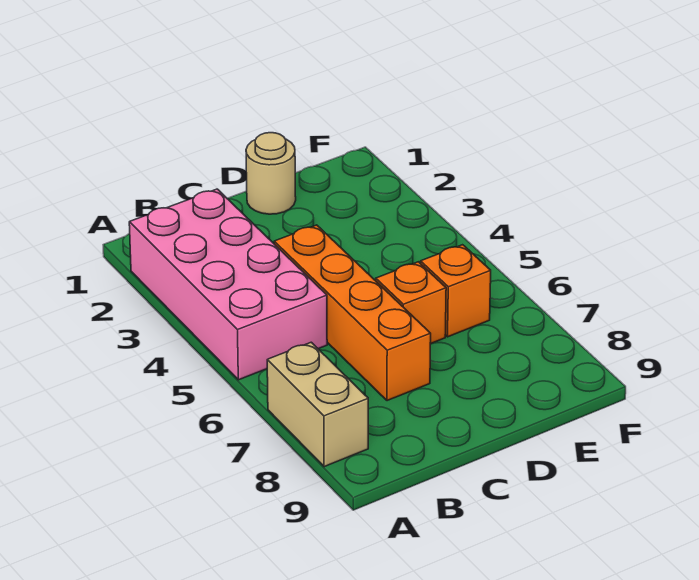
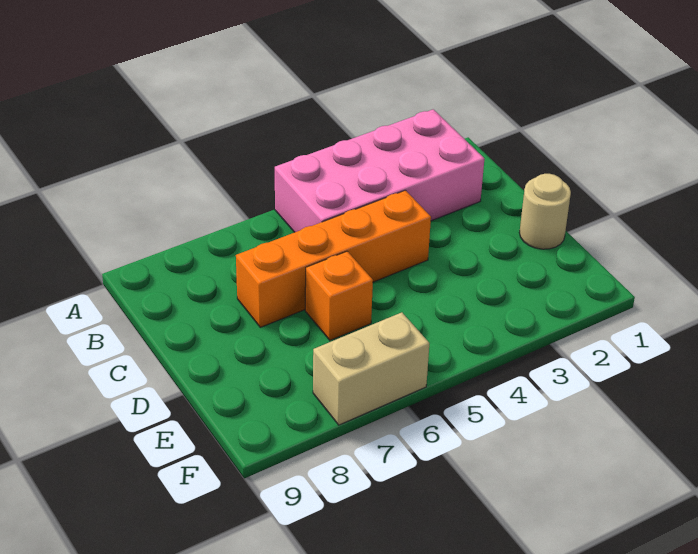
tan brick A7:A8 level 1 -> tan brick F6:F7 level 1
orange brick E6 level 1 -> none

